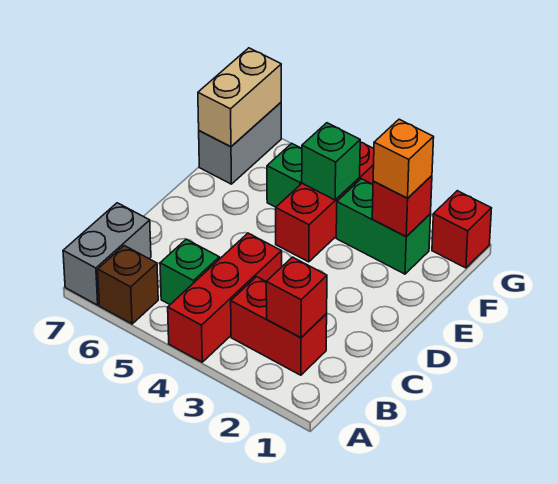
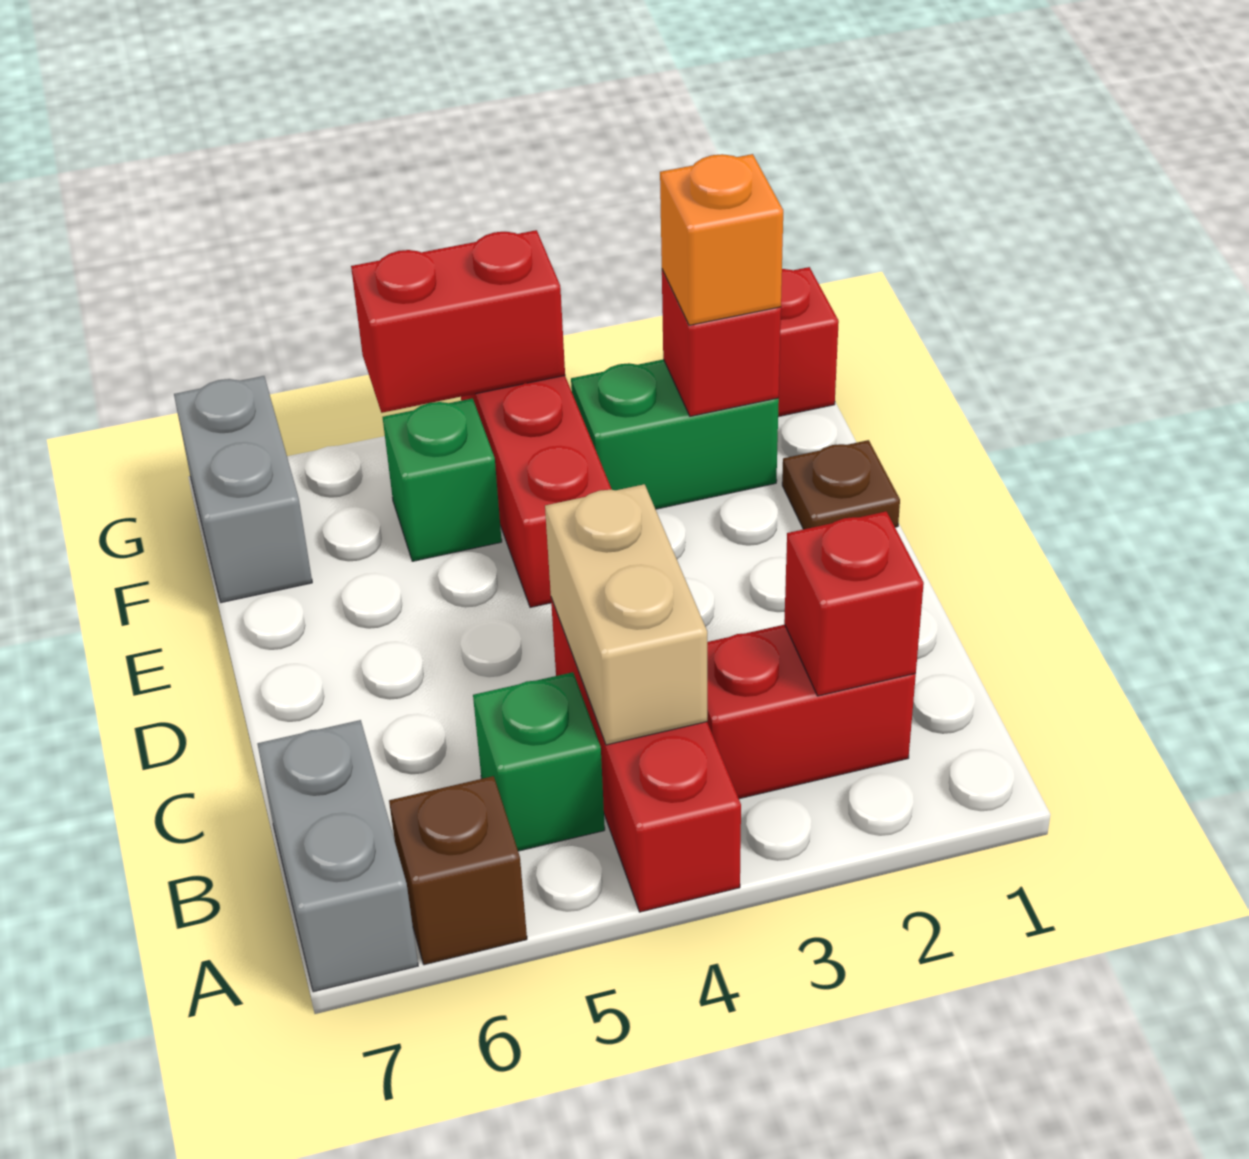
none -> brown plate E1 level 1
green brick F4 level 2 -> none
tan brick F7:G7 level 2 -> tan brick B4:C4 level 2
none -> red brick G4:G5 level 2

